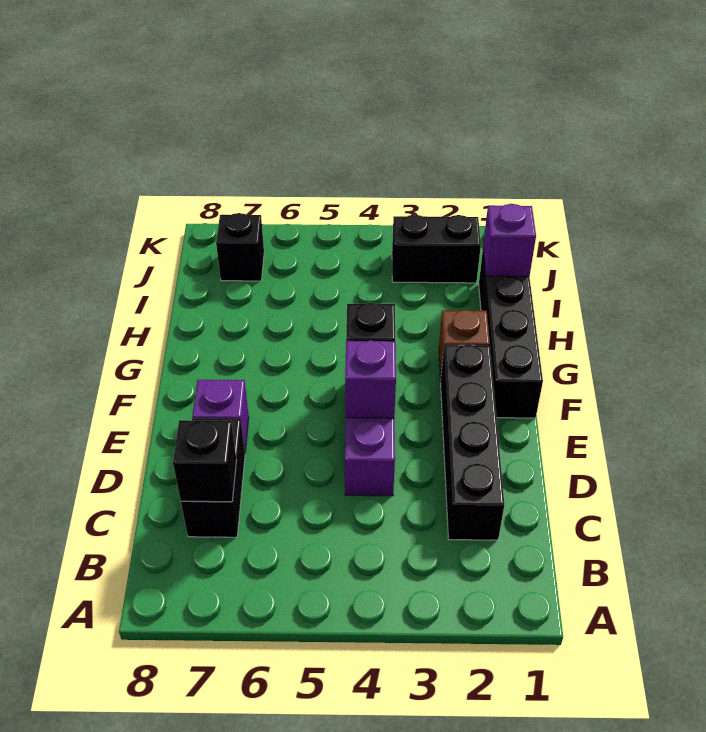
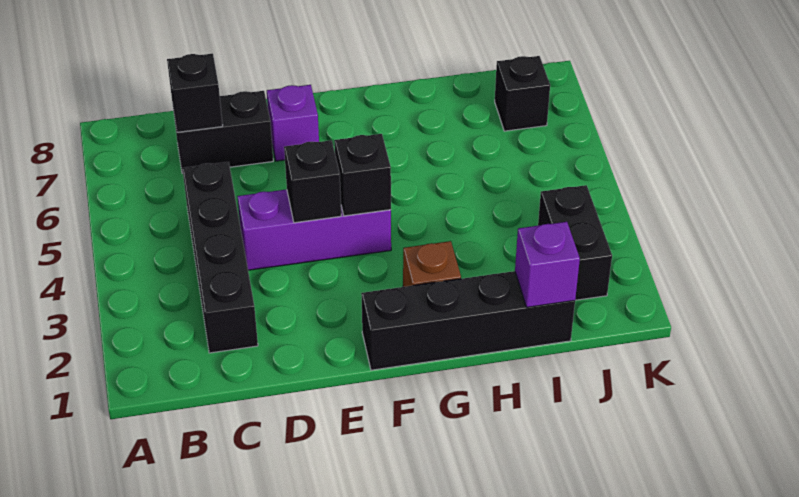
black brick C2:F2 level 1 -> black brick C2:C5 level 1
purple brick E4 level 2 -> black brick E4 level 2

